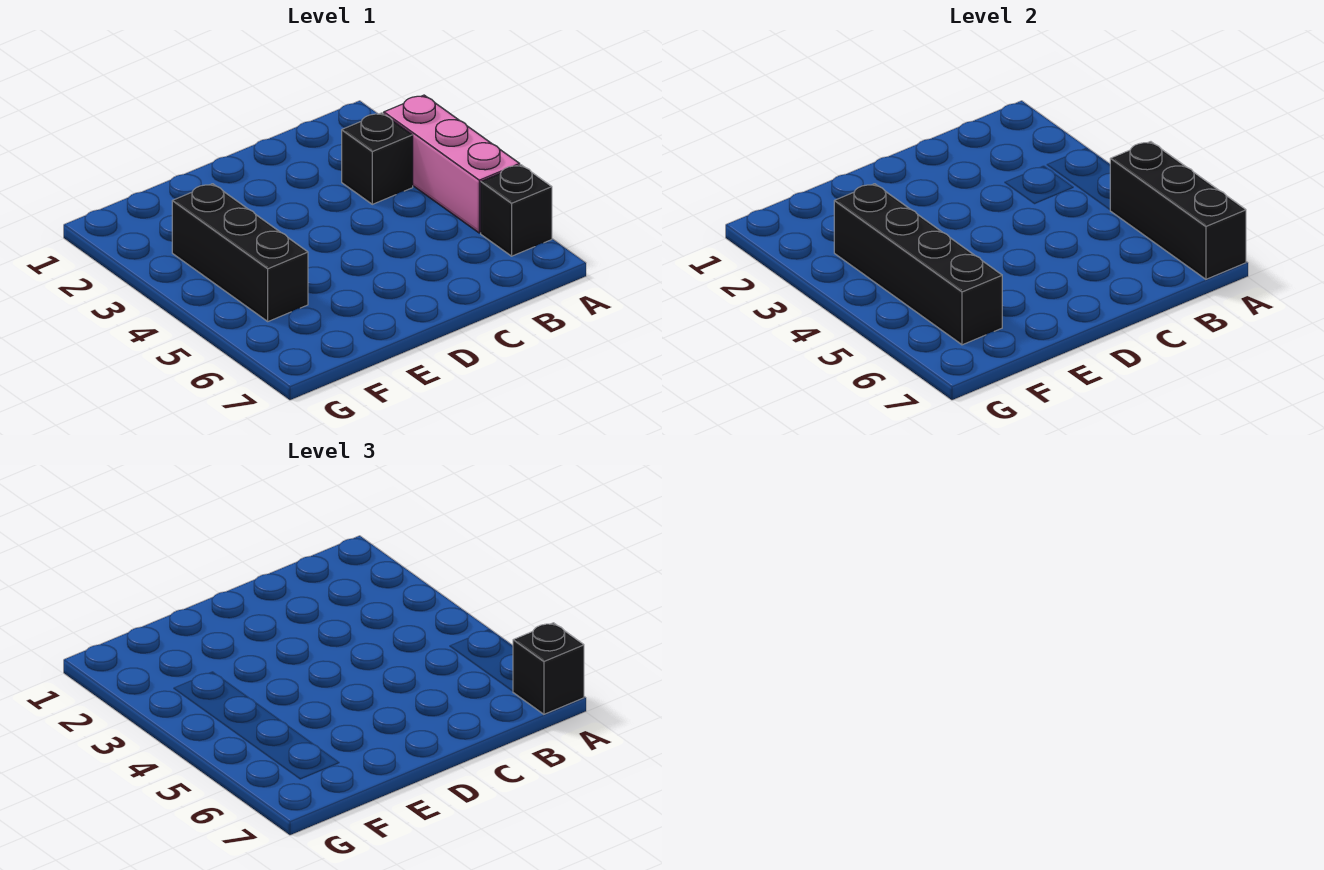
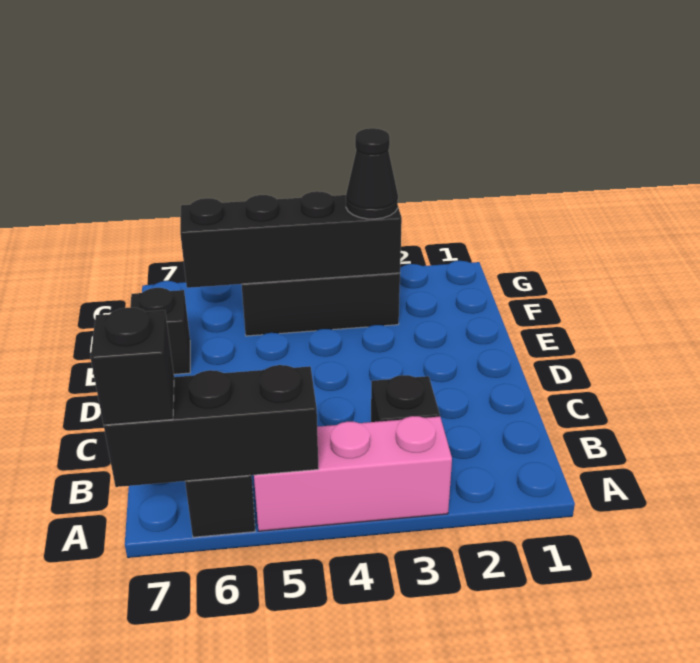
none -> black brick E7 level 1
none -> black cone F3 level 3

